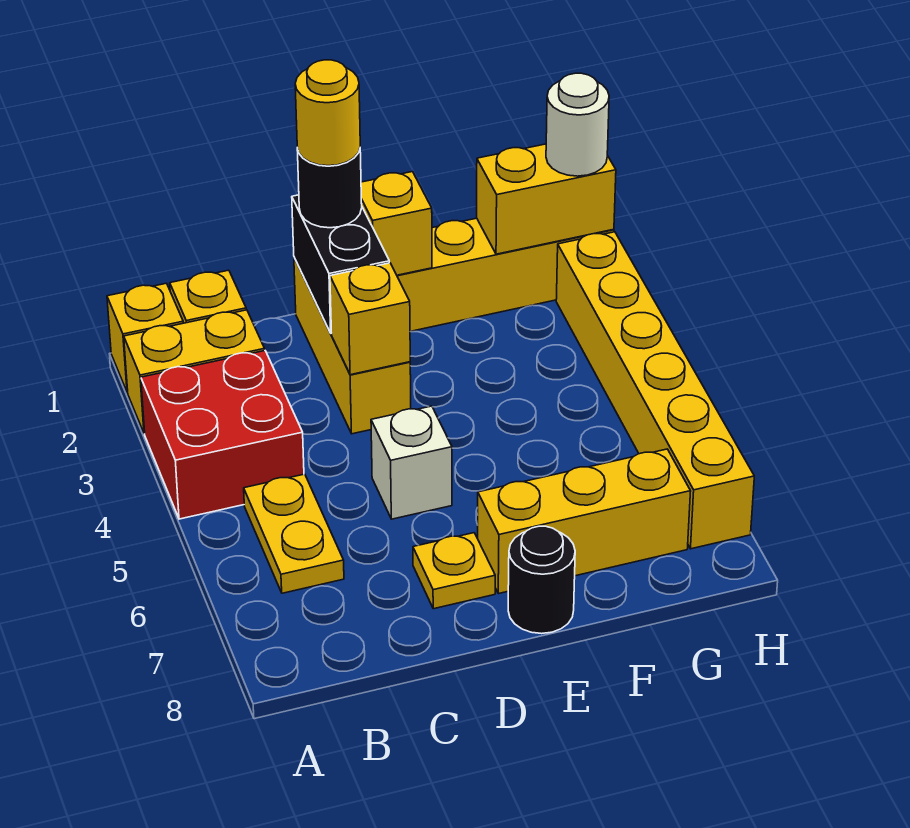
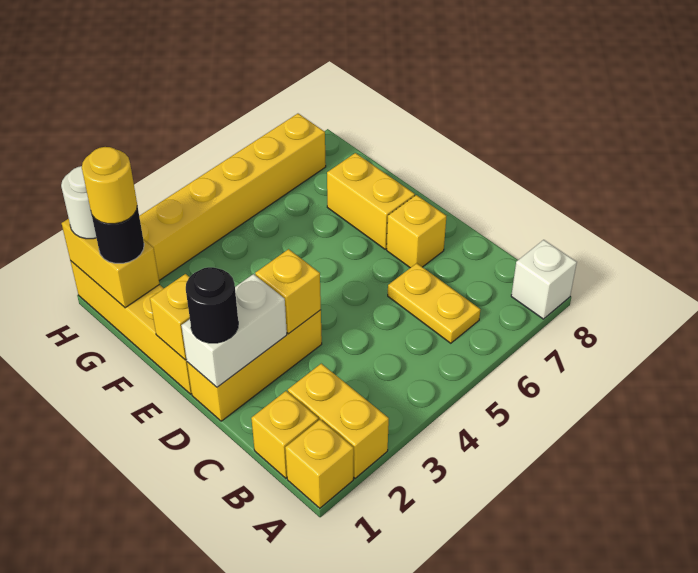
red brick A3:B4 level 1 -> none
yellow plate B5:B6 level 1 -> yellow plate B6:C6 level 1
black brick D1:D2 level 2 -> white brick D1:D2 level 2
yellow round brick D1 level 4 -> yellow round brick G1 level 4
white brick D5 level 1 -> white brick A8 level 1
yellow plate D7 level 1 -> yellow brick D7 level 1
yellow brick E7:G7 level 1 -> yellow brick E7:F7 level 1
black round brick E8 level 1 -> black round brick G1 level 3

